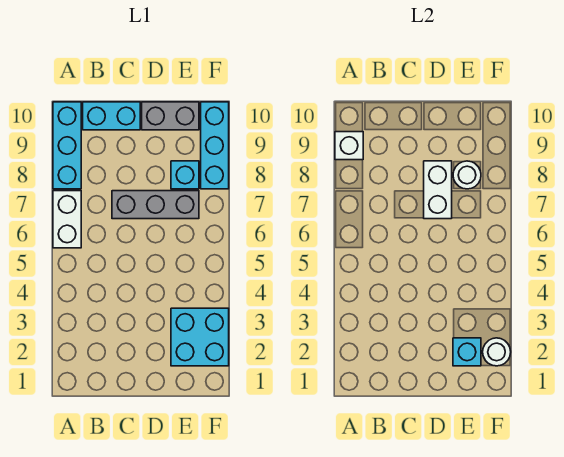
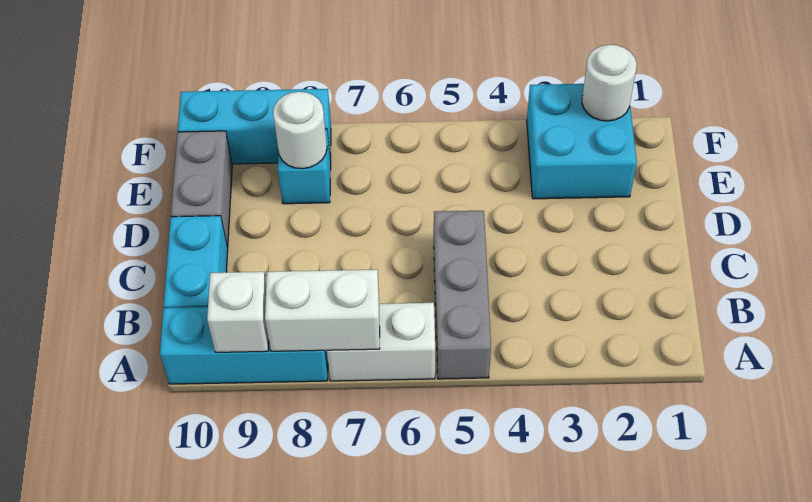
grey brick C7:E7 level 1 -> grey brick A5:C5 level 1
white brick D7:D8 level 2 -> white brick A7:A8 level 2
cyan brick E2 level 2 -> none

